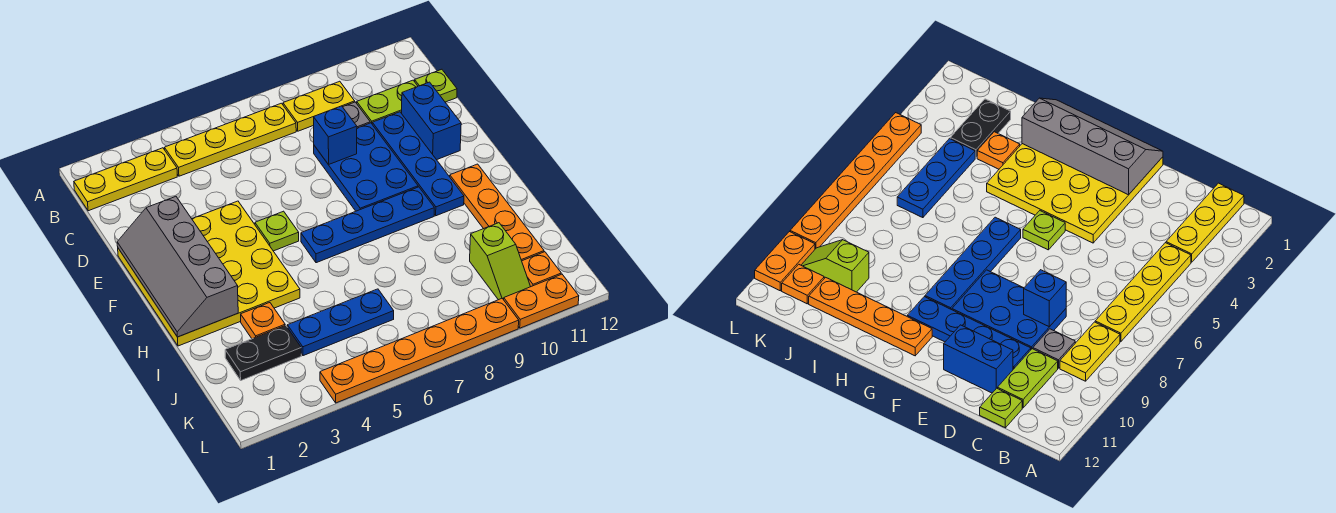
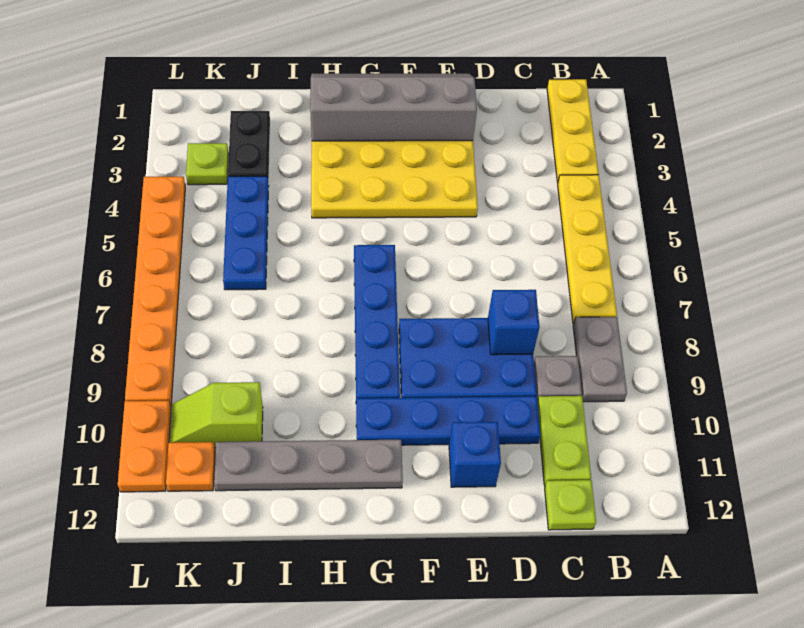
yellow plate B8:B9 level 1 -> grey plate B8:B9 level 1
blue brick D11:E11 level 1 -> blue brick E11 level 1
lime plate F5 level 1 -> lime plate K3 level 1
orange plate G11:J11 level 1 -> grey plate G11:J11 level 1
orange plate I3 level 1 -> none

